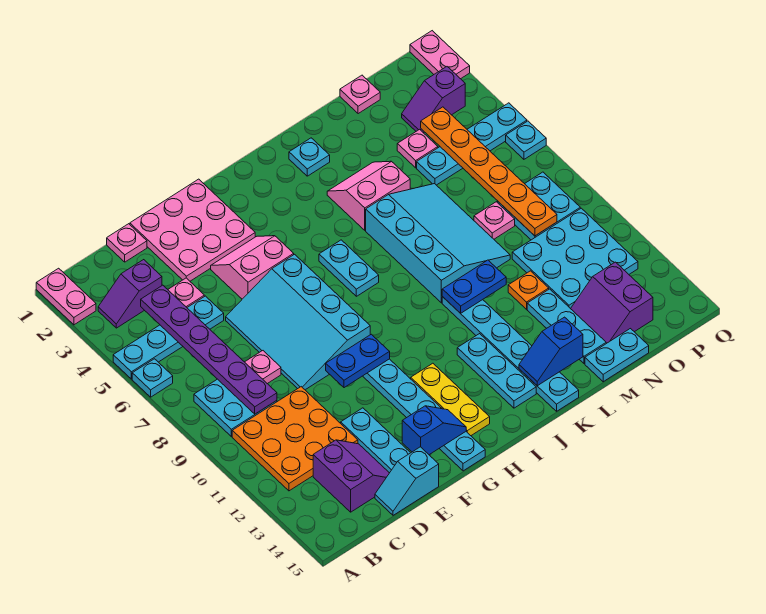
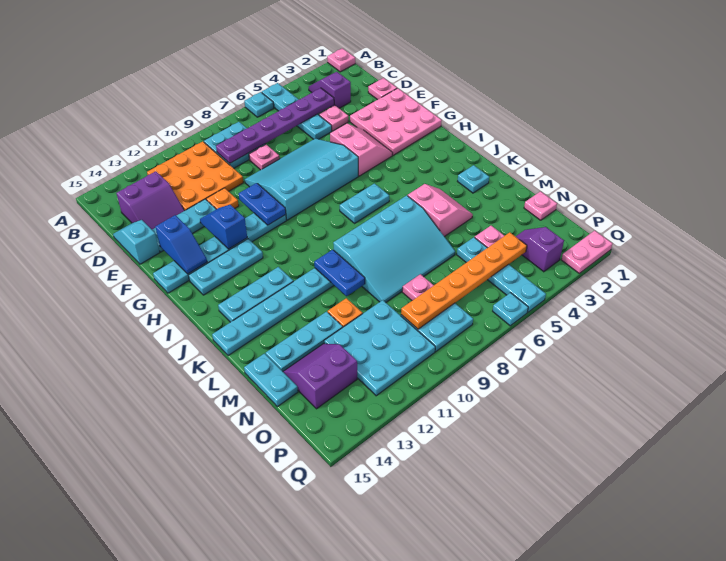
pink plate A1:A2 level 1 -> pink plate A1 level 1
none -> orange plate E11 level 1
yellow plate H12:H14 level 1 -> cyan plate H12:H14 level 1
blue slope K14:L14 level 2 top L -> blue slope F12:G12 level 2 top G

